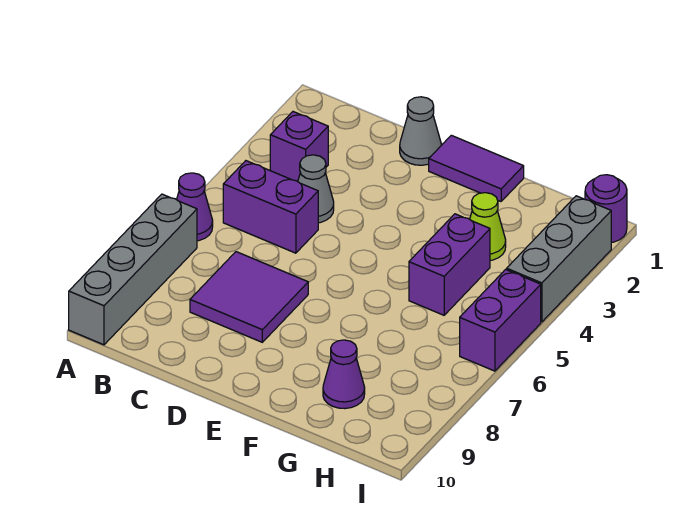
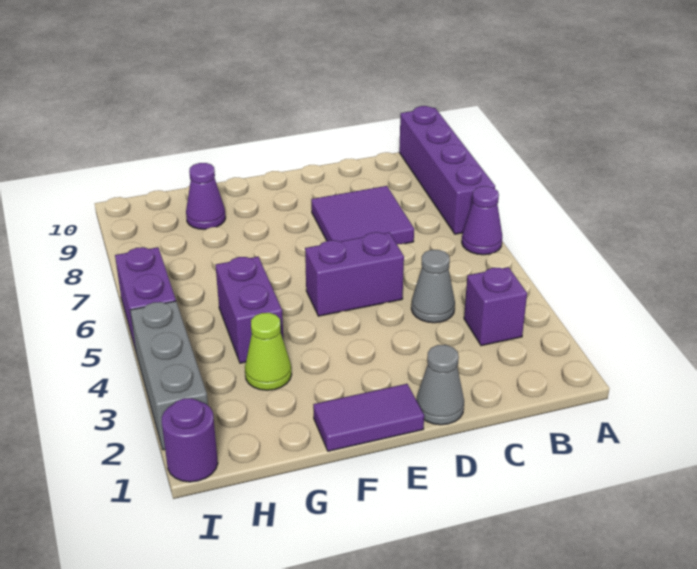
grey brick A7:A10 level 1 -> purple brick A7:A10 level 1
purple brick B5:C5 level 1 -> purple brick D5:E5 level 1

